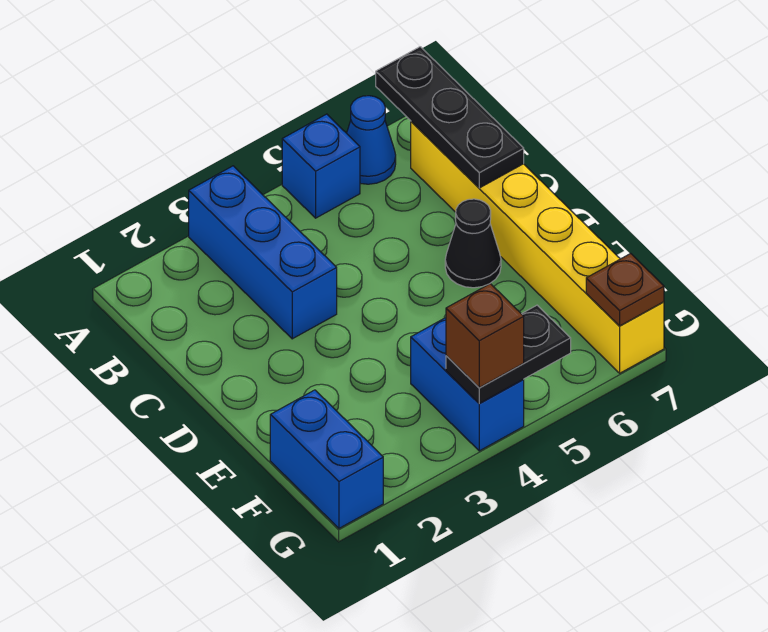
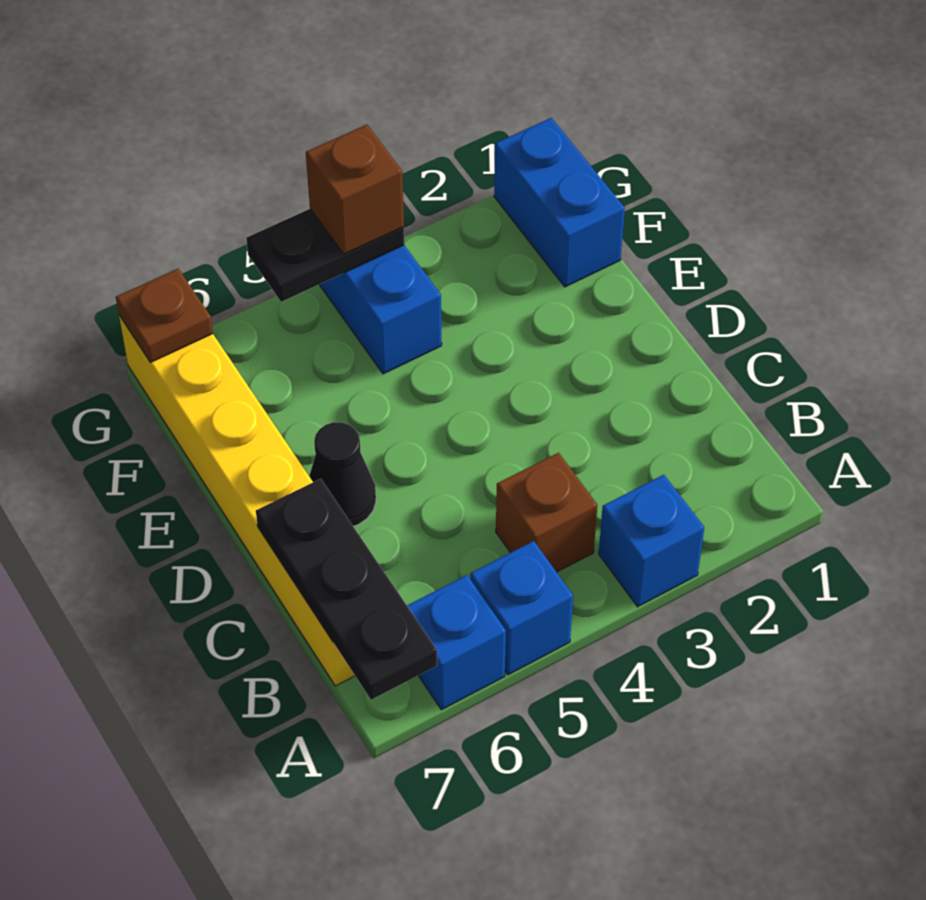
blue brick A3:C3 level 1 -> blue brick A3 level 1
blue cone A6 level 1 -> blue brick A6 level 1
none -> brown brick B4 level 1

